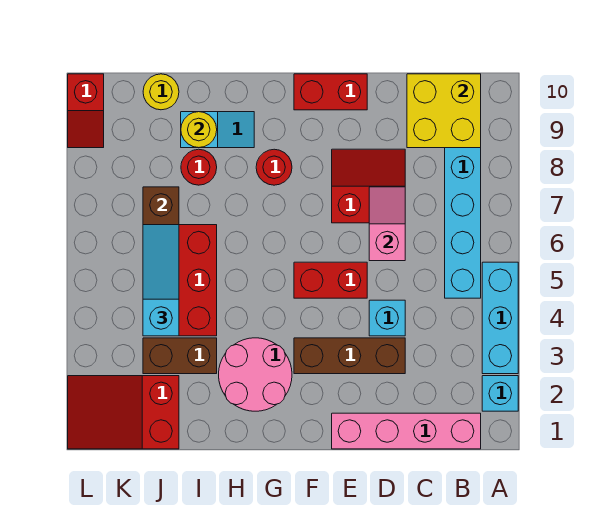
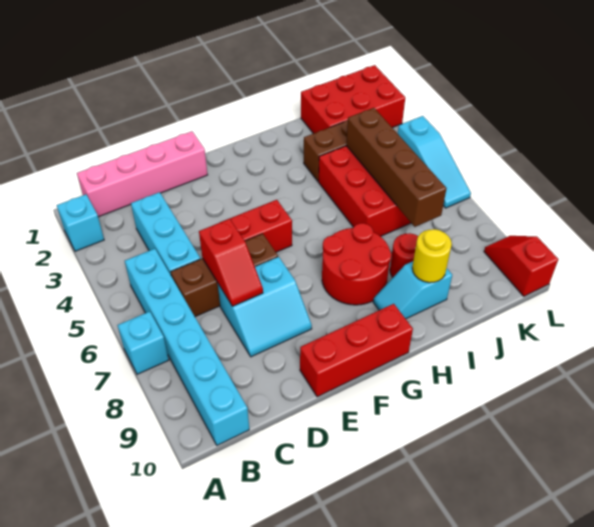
cyan brick A3:A5 level 1 -> cyan brick C3:C5 level 1
yellow brick B9:C10 level 2 -> none
brown brick D3:F3 level 1 -> brown brick C6:E6 level 1
cyan brick D4 level 1 -> cyan brick A7 level 1
pink slope D6:D7 level 2 top 6 -> red slope D6:D7 level 2 top 6
red slope D7:E8 level 1 top 7 -> cyan slope D7:E8 level 1 top 7
red brick E10:F10 level 1 -> red brick E10:G10 level 1
pink round brick G2:H3 level 1 -> none
red round brick G8 level 1 -> red round brick G7:H8 level 1
red slope J1:L2 level 1 top J -> red brick J1:L2 level 1
cyan slope J4:J6 level 3 top 4 -> cyan slope L4:L6 level 1 top 4
yellow round brick J10 level 1 -> none

